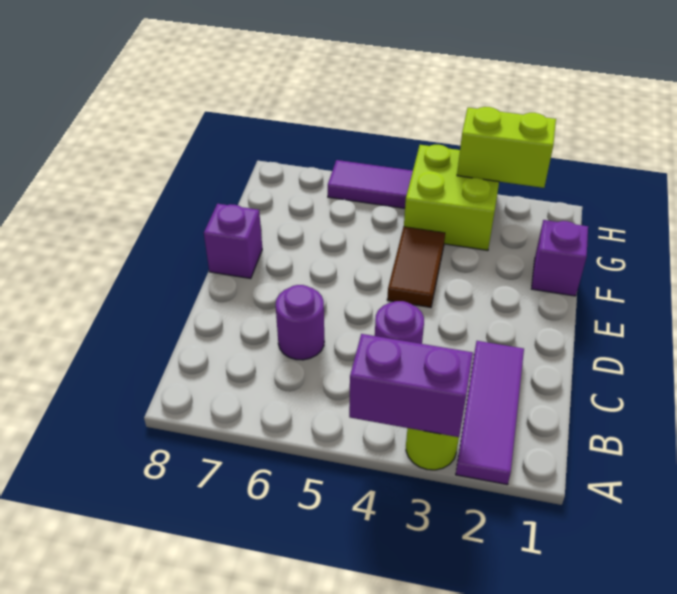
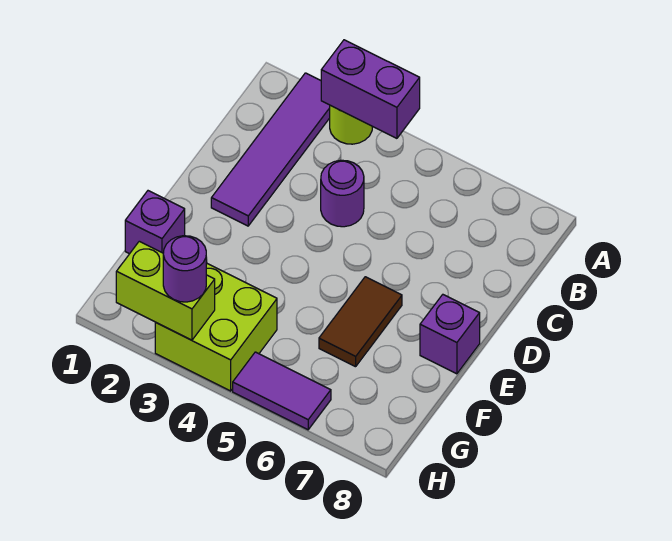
purple tile A2:C2 level 1 -> purple tile A2:D2 level 1
purple round brick C6 level 1 -> purple round brick H3 level 3
brown tile E4:F4 level 1 -> brown tile E6:F6 level 1

